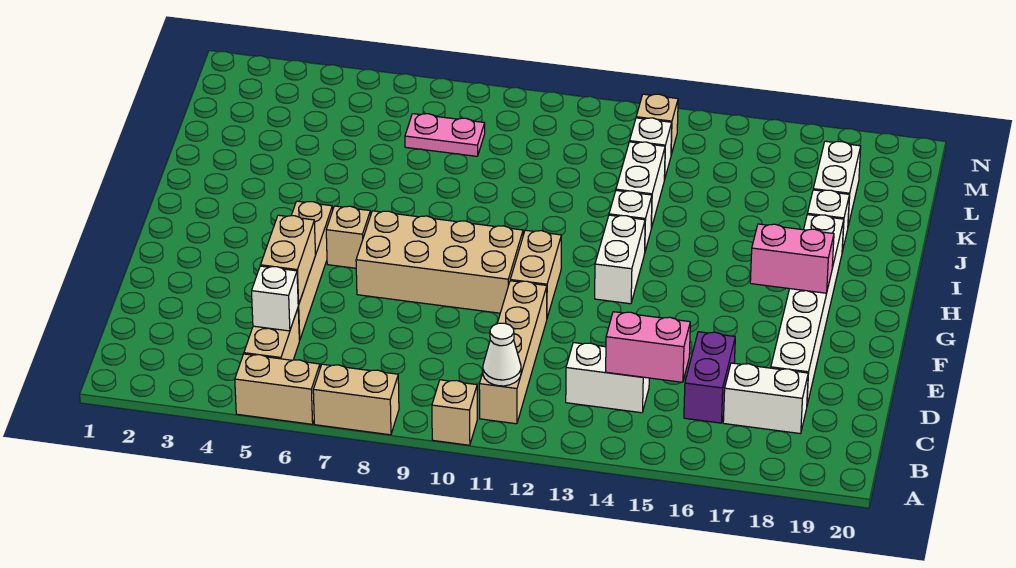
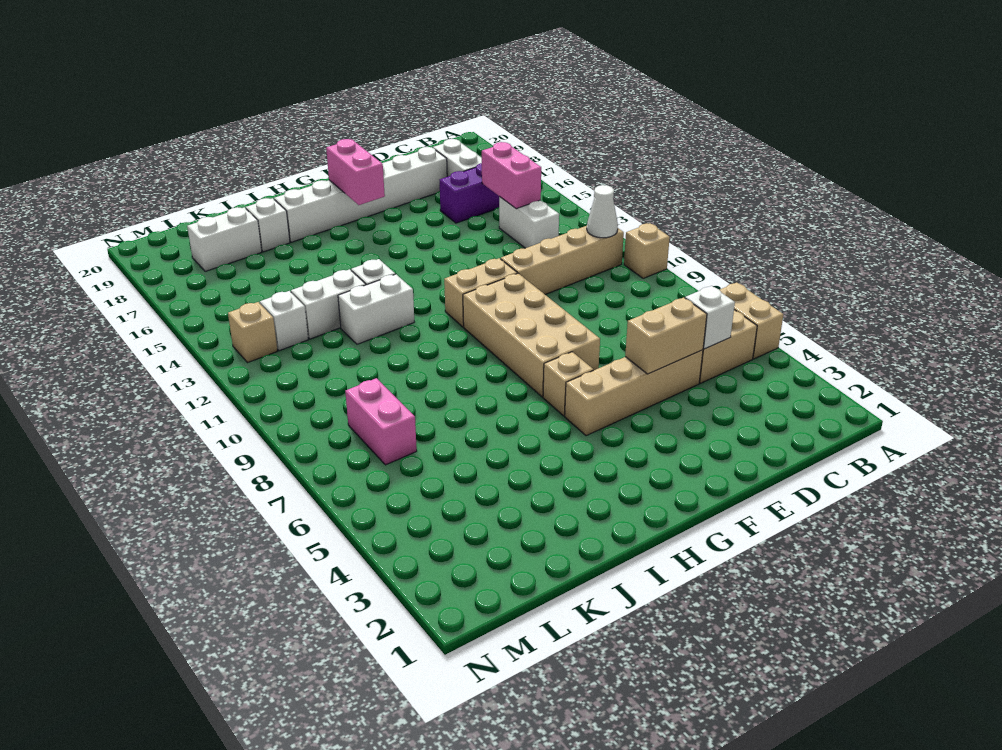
tan brick A7:A8 level 1 -> none
white brick G13:H13 level 1 -> white brick I12:J12 level 1
pink plate L7:L8 level 1 -> pink brick L7:L8 level 1

